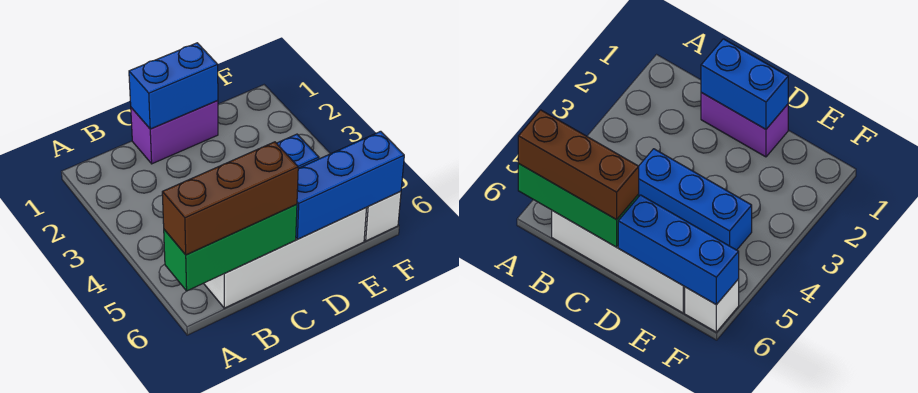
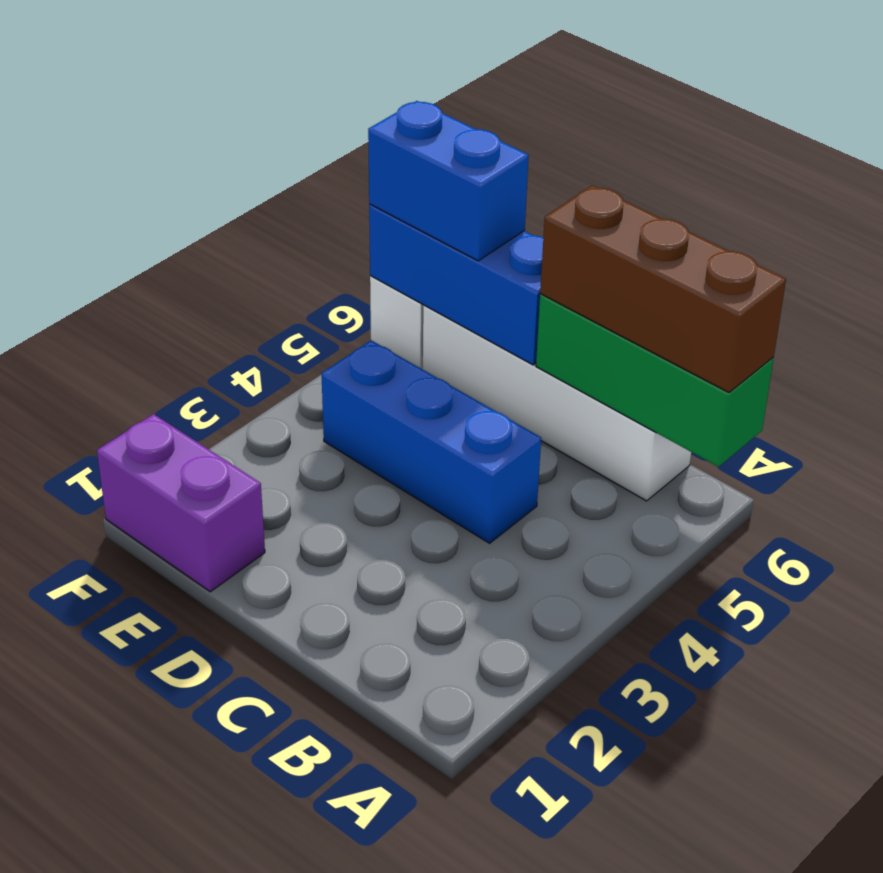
purple brick C1:D1 level 1 -> purple brick E1:F1 level 1
blue brick C1:D1 level 2 -> blue brick E6:F6 level 3

